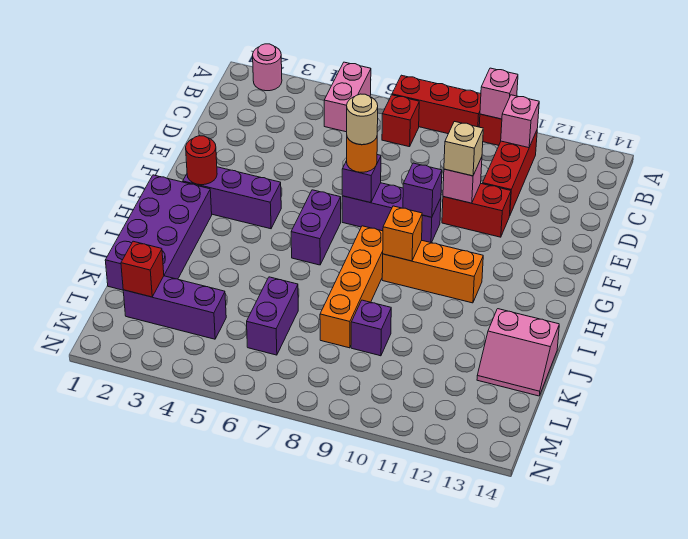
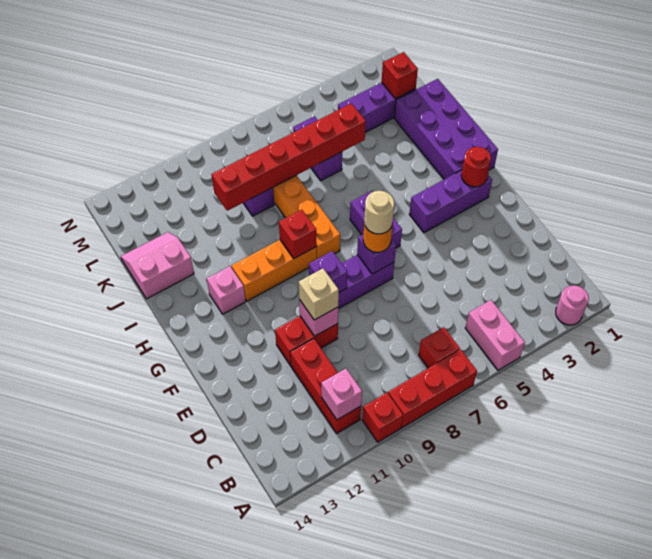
pink brick A10 level 2 -> pink brick H12 level 1
orange brick H9 level 2 -> red brick H9 level 2
none -> red brick K5:K10 level 2

